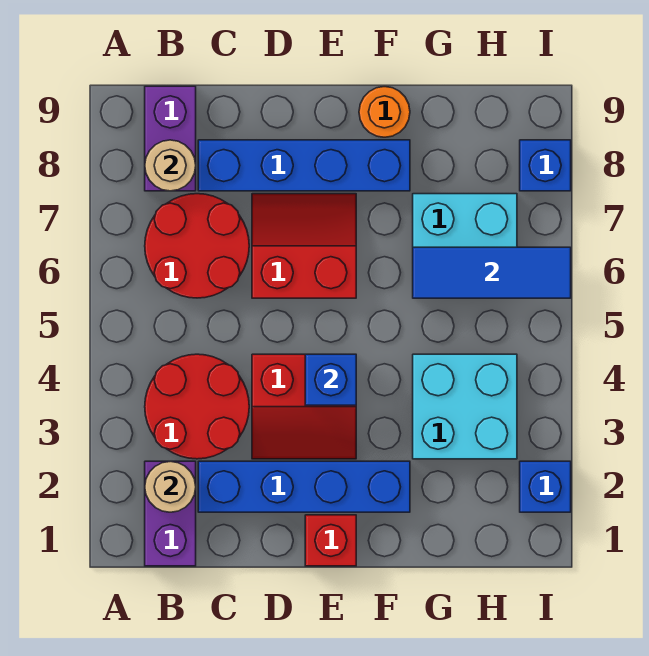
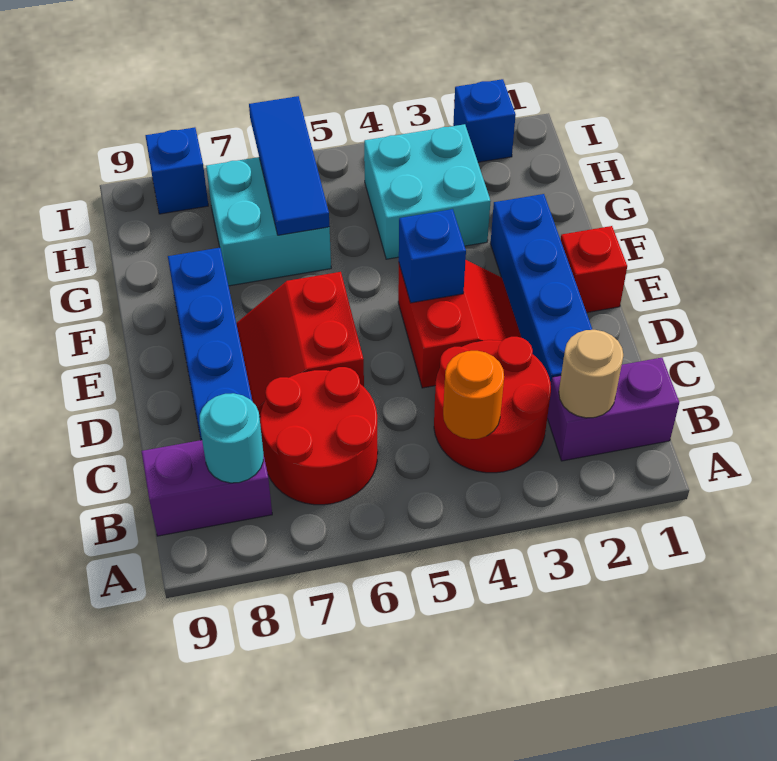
tan round brick B8 level 2 -> cyan round brick B8 level 2
orange round brick F9 level 1 -> orange round brick B4 level 2

